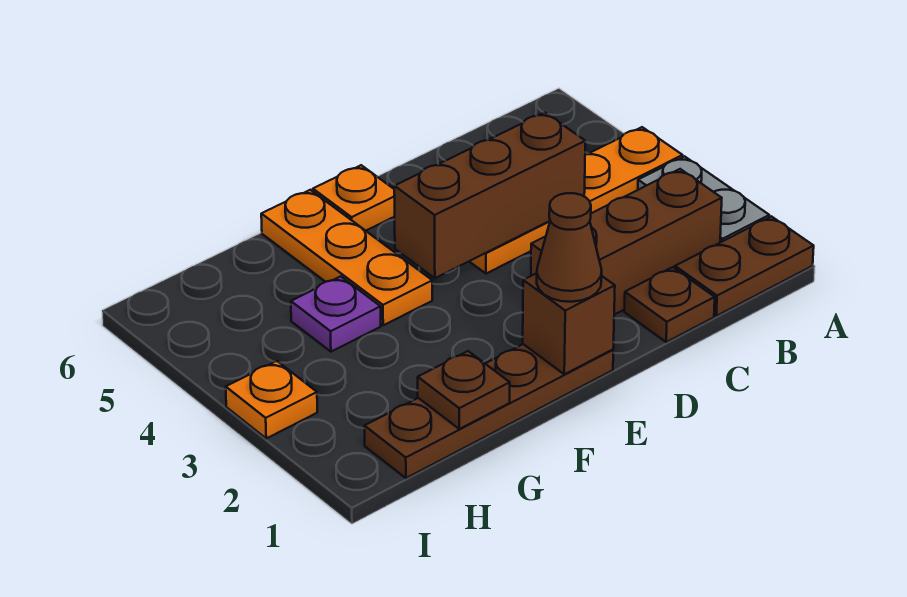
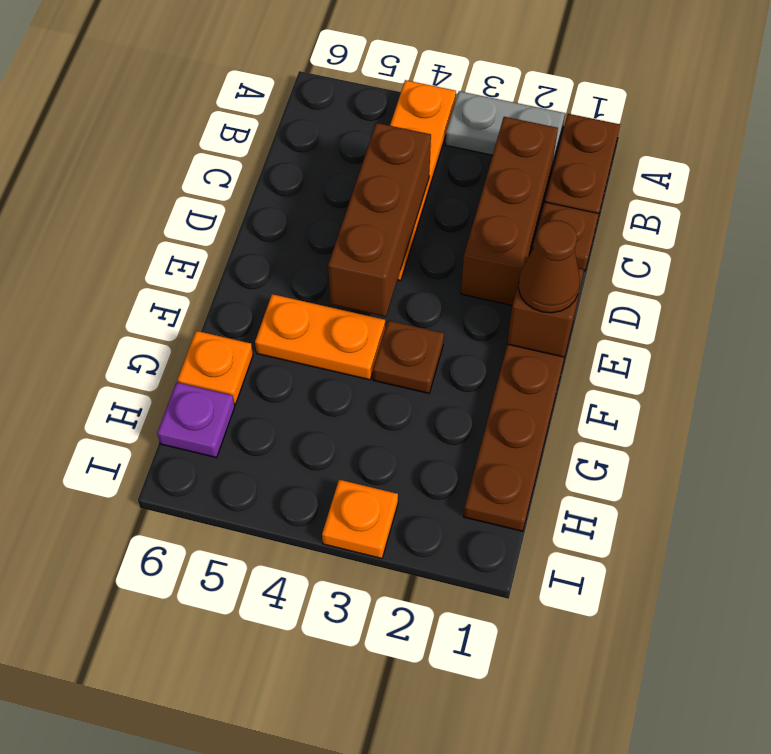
orange plate E6 level 1 -> orange plate G6 level 1
orange plate F4:F6 level 1 -> orange plate F4:F5 level 1
brown plate G1 level 2 -> brown plate F3 level 1
purple plate G4 level 1 -> purple plate H6 level 1

